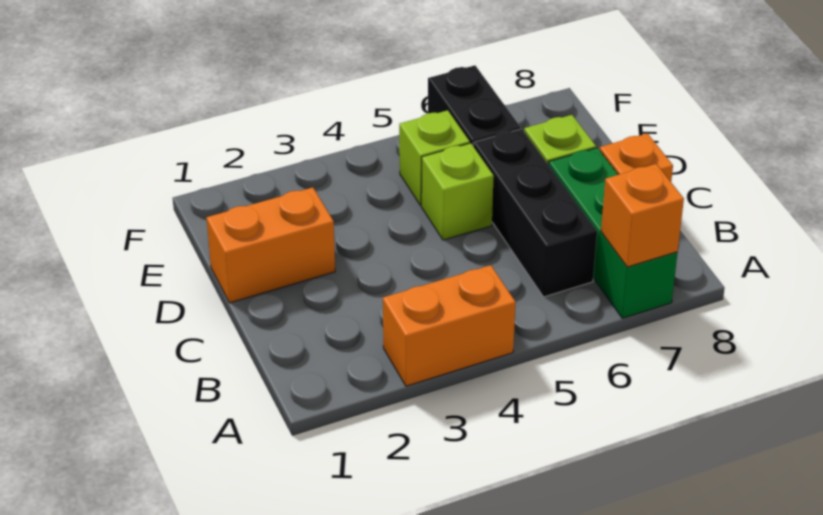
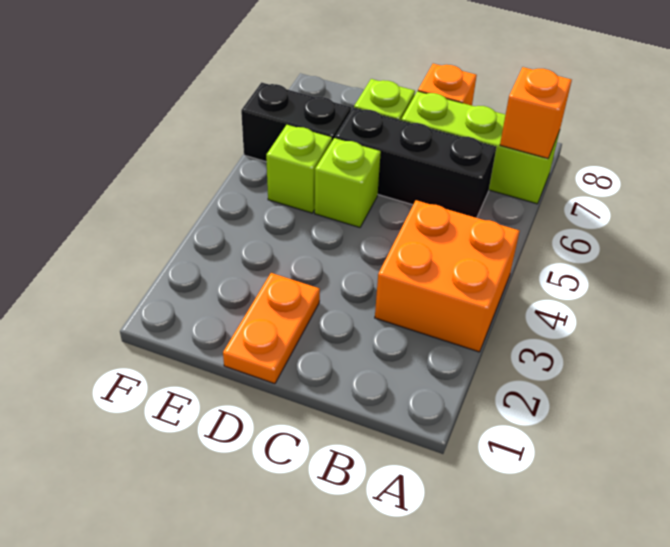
orange brick A3:A4 level 1 -> orange brick A3:B4 level 1
green brick A7:C7 level 1 -> lime brick A7:C7 level 1
orange brick D1:D2 level 1 -> orange plate D1:D2 level 1

